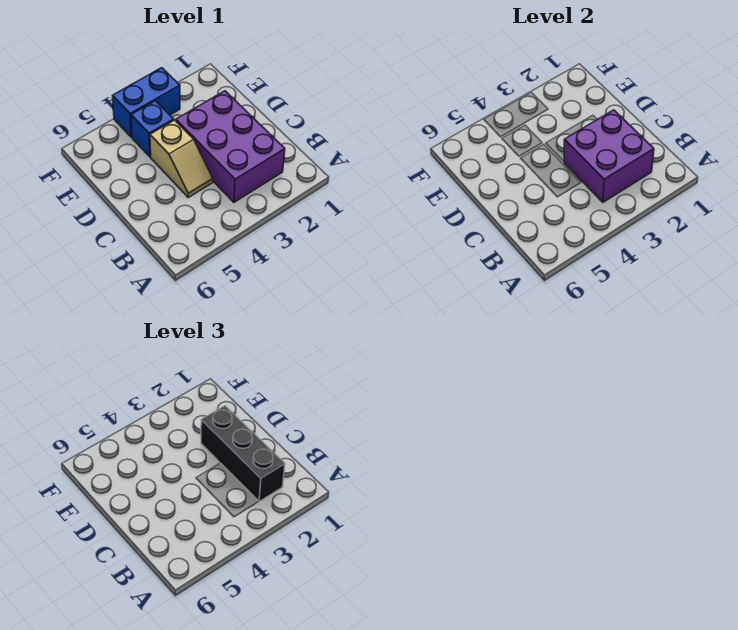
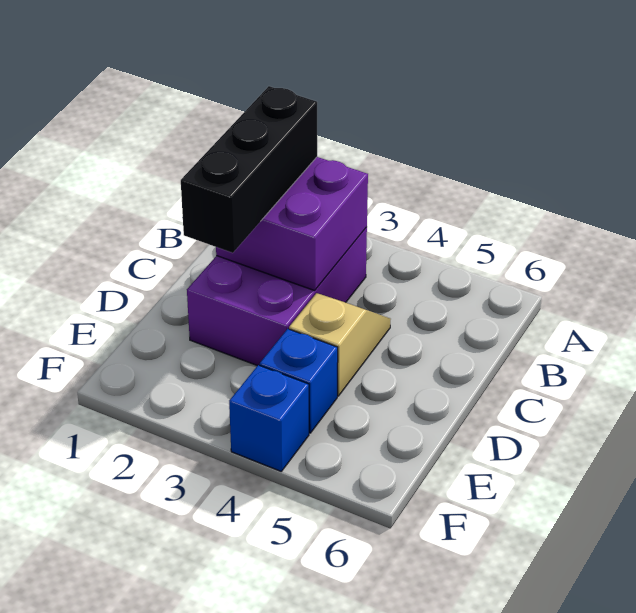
blue brick F3:F4 level 1 -> blue brick F4 level 1

